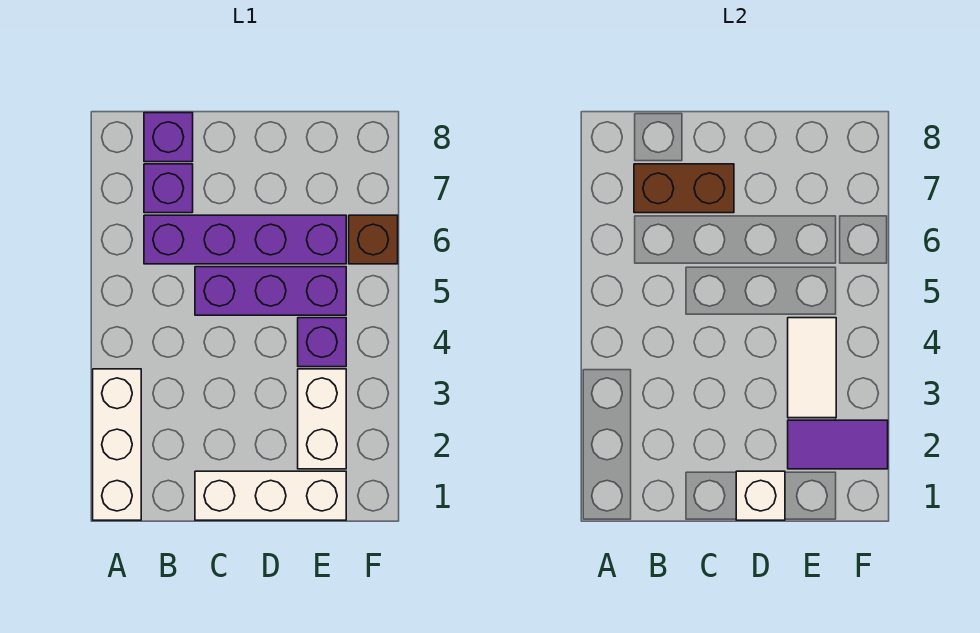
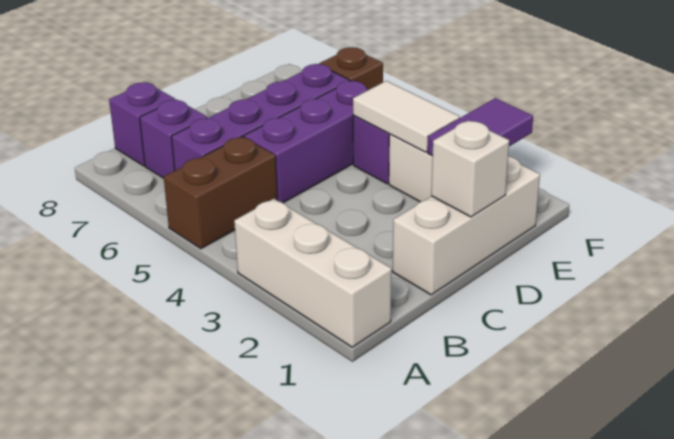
brown brick B7:C7 level 2 -> brown brick A5:B5 level 1

